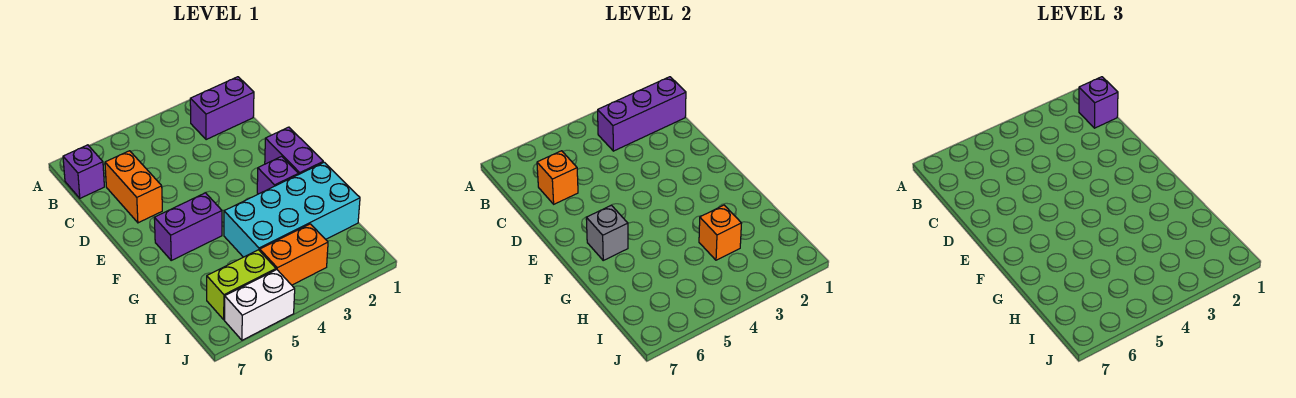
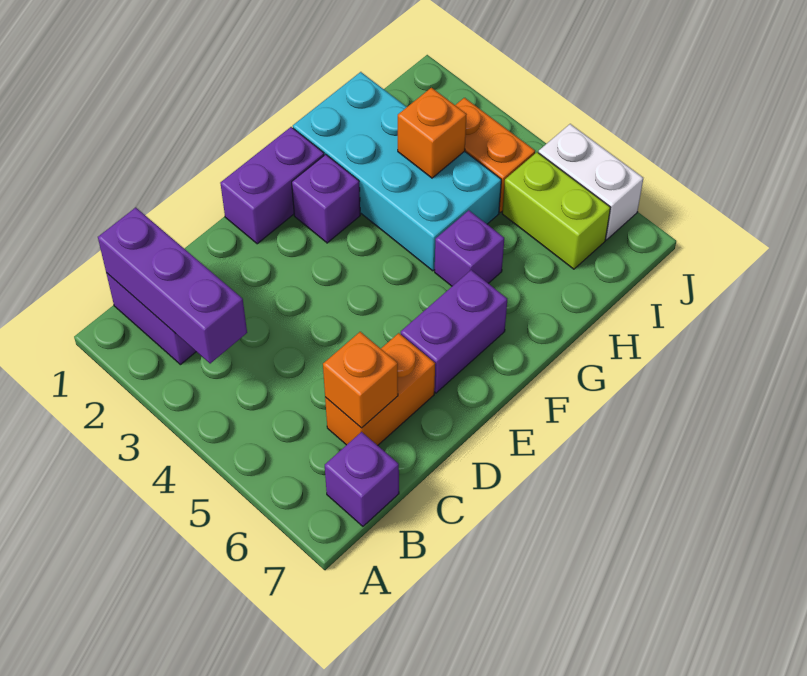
purple brick B1 level 3 -> purple brick G5 level 1
purple brick F5:F6 level 1 -> purple brick E6:F6 level 1
grey brick F6 level 2 -> none

